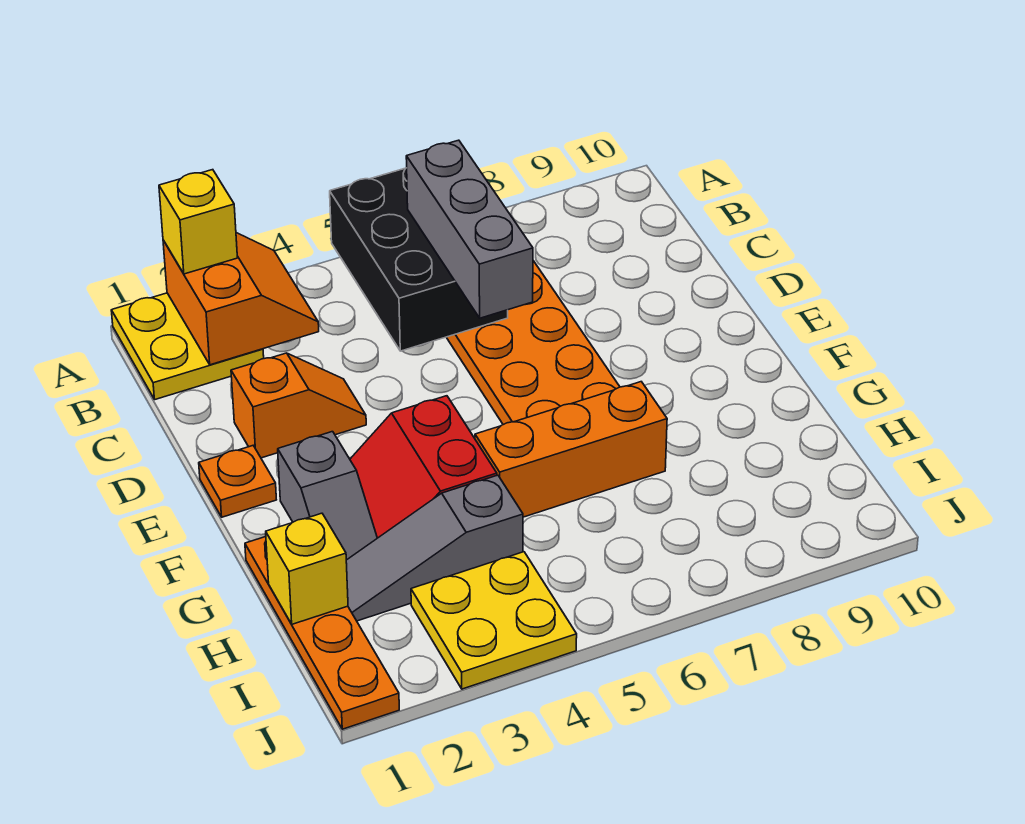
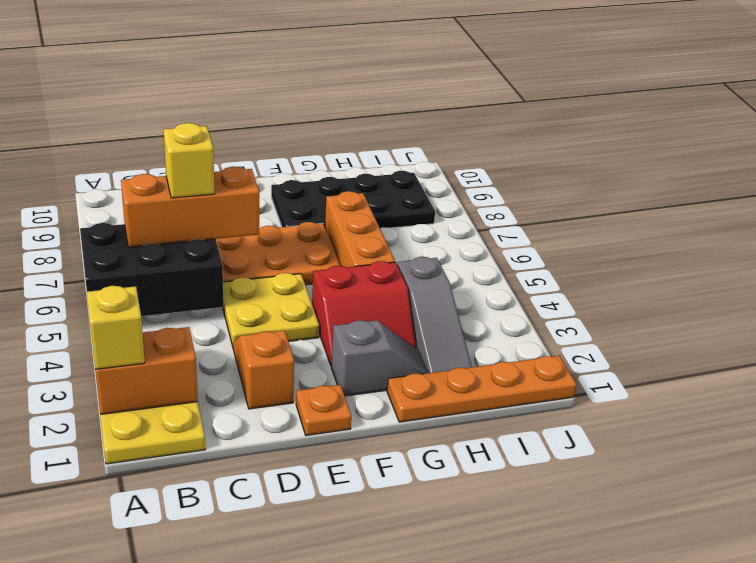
grey brick B6:D6 level 3 -> orange brick B6:D6 level 3
none -> black plate F8:I9 level 1
yellow brick H1 level 2 -> yellow brick C6 level 4
yellow plate I3:J4 level 1 -> yellow plate D4:E5 level 1

